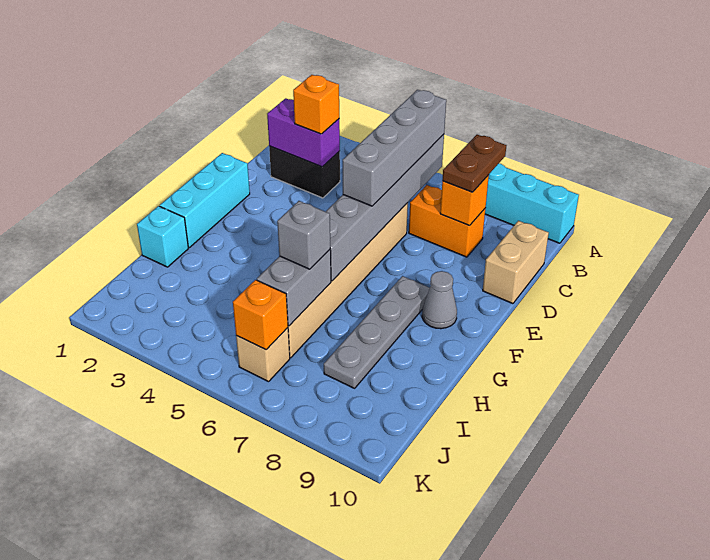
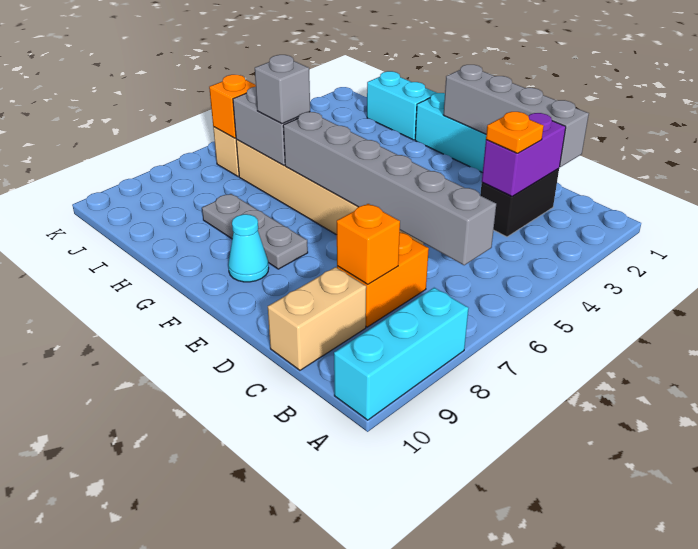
grey brick B6:E6 level 3 -> grey brick C1:F1 level 2
brown plate B8:C8 level 3 -> none
orange brick C3 level 3 -> orange plate C3 level 3
tan brick C10:D10 level 1 -> tan brick C9:C10 level 1
grey plate F8:I8 level 1 -> grey plate F8:H8 level 1
grey cone F9 level 1 -> cyan cone F9 level 1
cyan brick H1 level 1 -> cyan brick H1:I1 level 1

